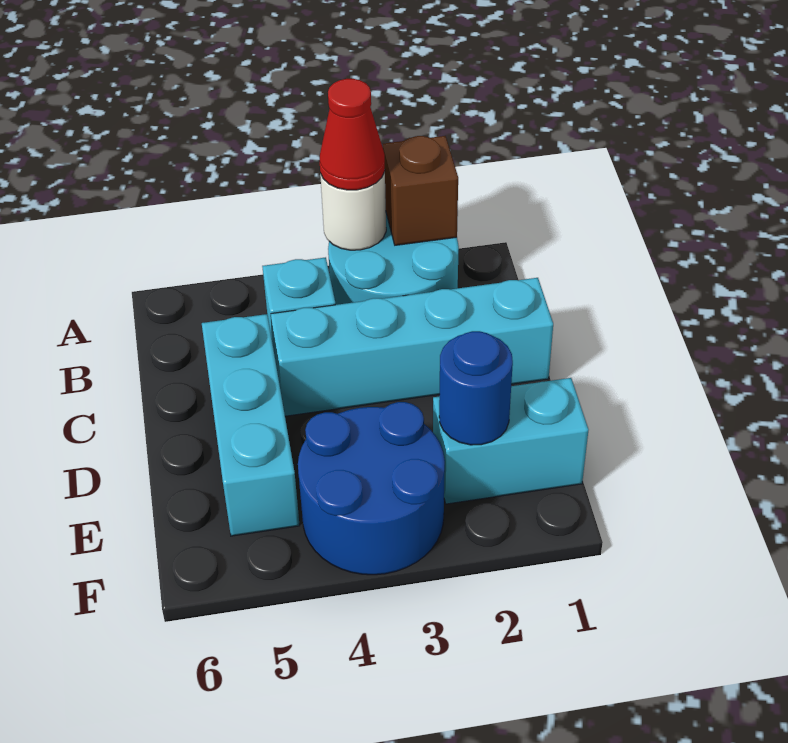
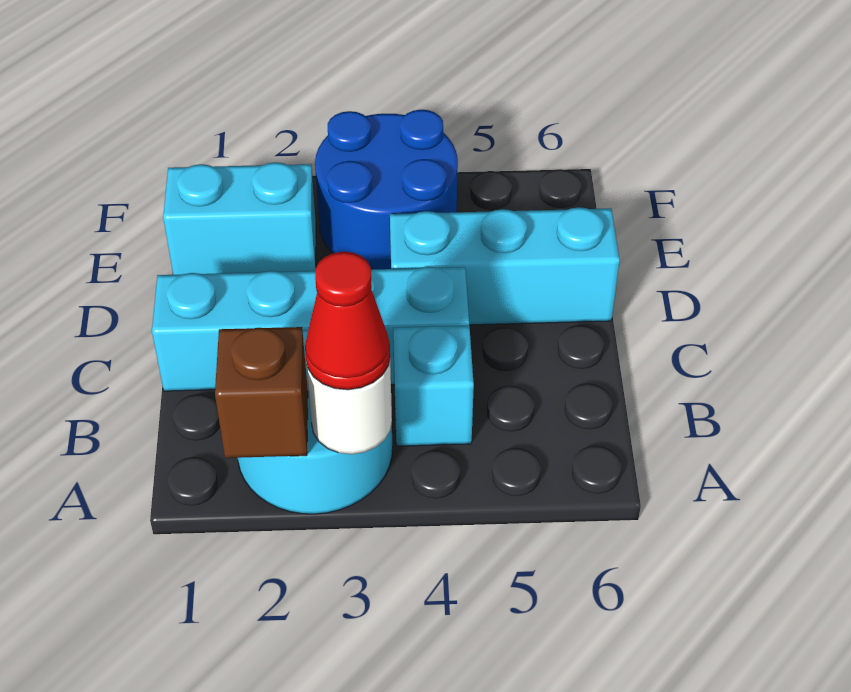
cyan brick C5:E5 level 1 -> cyan brick D4:D6 level 1
blue round brick E2 level 2 -> none

